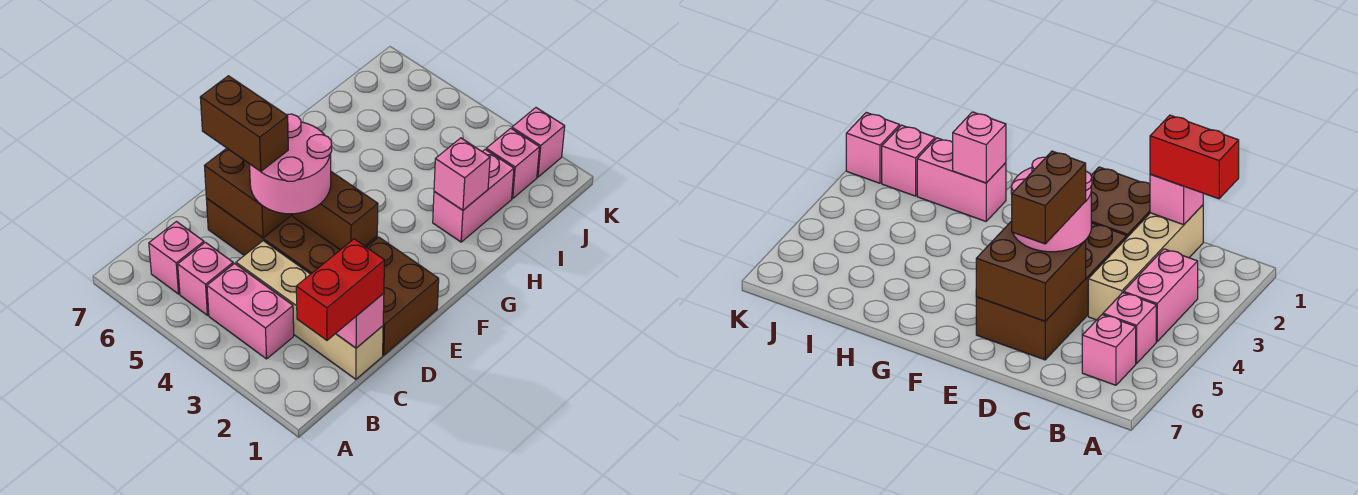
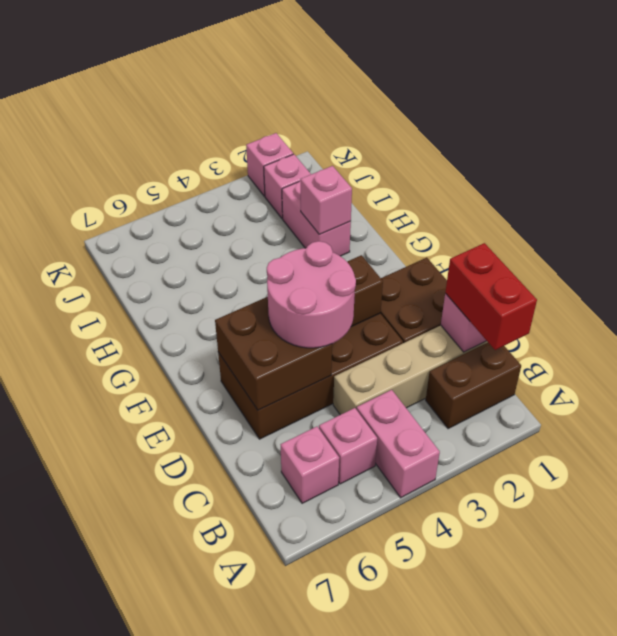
pink brick B3:B4 level 1 -> pink brick A4:B4 level 1
brown brick D5:D6 level 4 -> brown brick B1:B2 level 1

